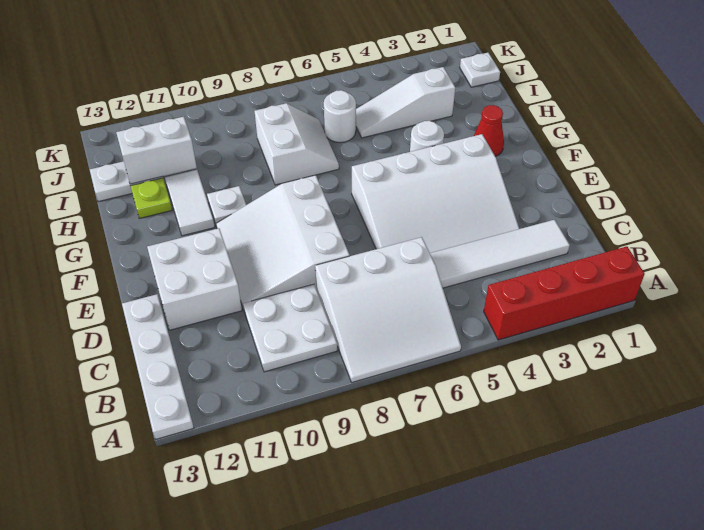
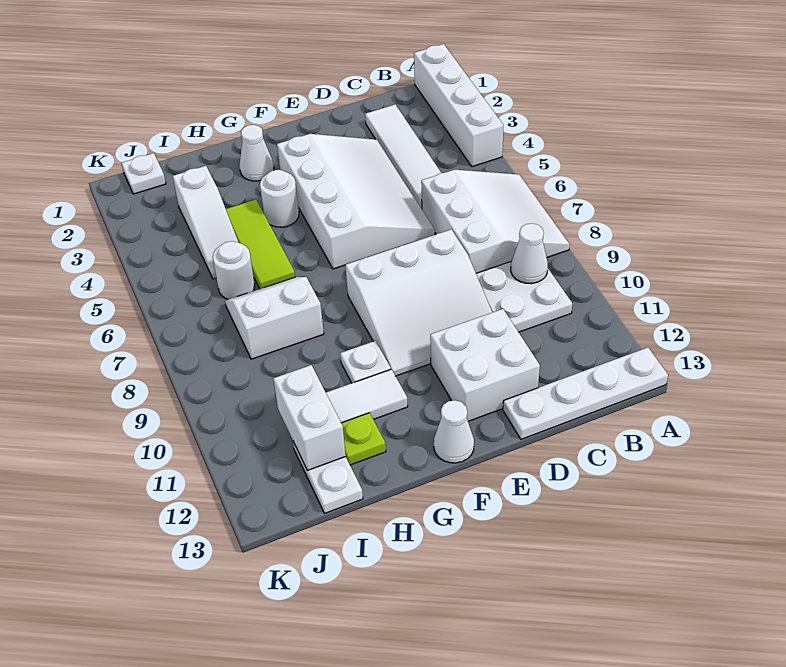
red brick A1:A4 level 1 -> white brick A1:A4 level 1
none -> white cone B9 level 2
none -> white cone F13 level 1
red cone G2 level 1 -> white cone G2 level 1
none -> lime tile H4:H6 level 1

